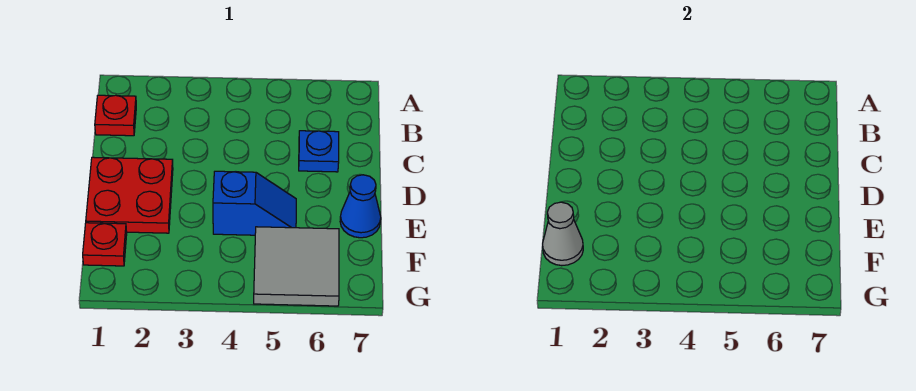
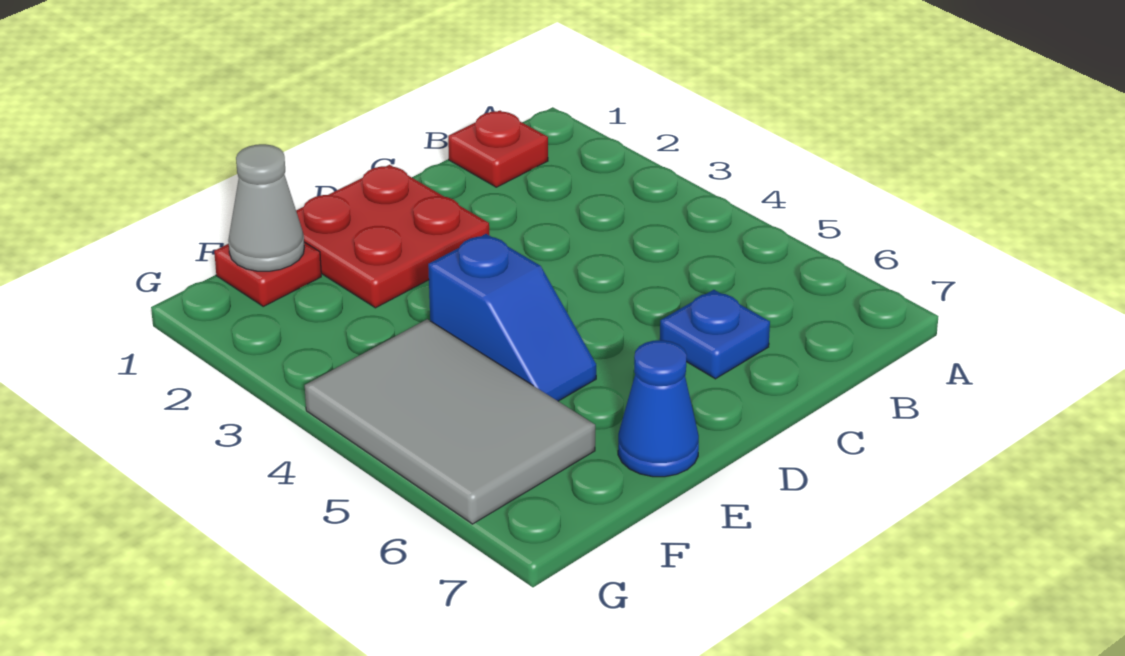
grey tile F5:G6 level 1 -> grey tile F4:G6 level 1

